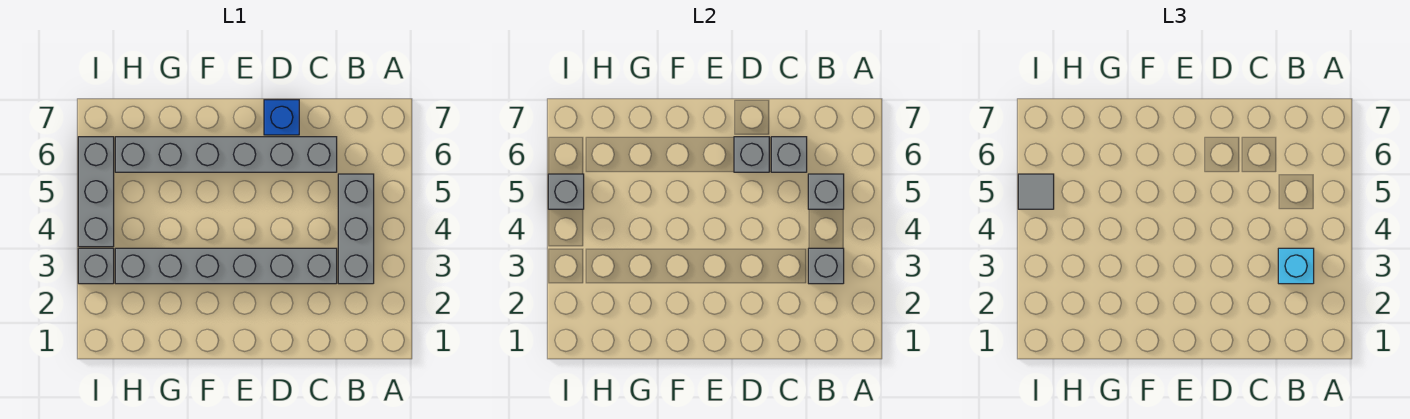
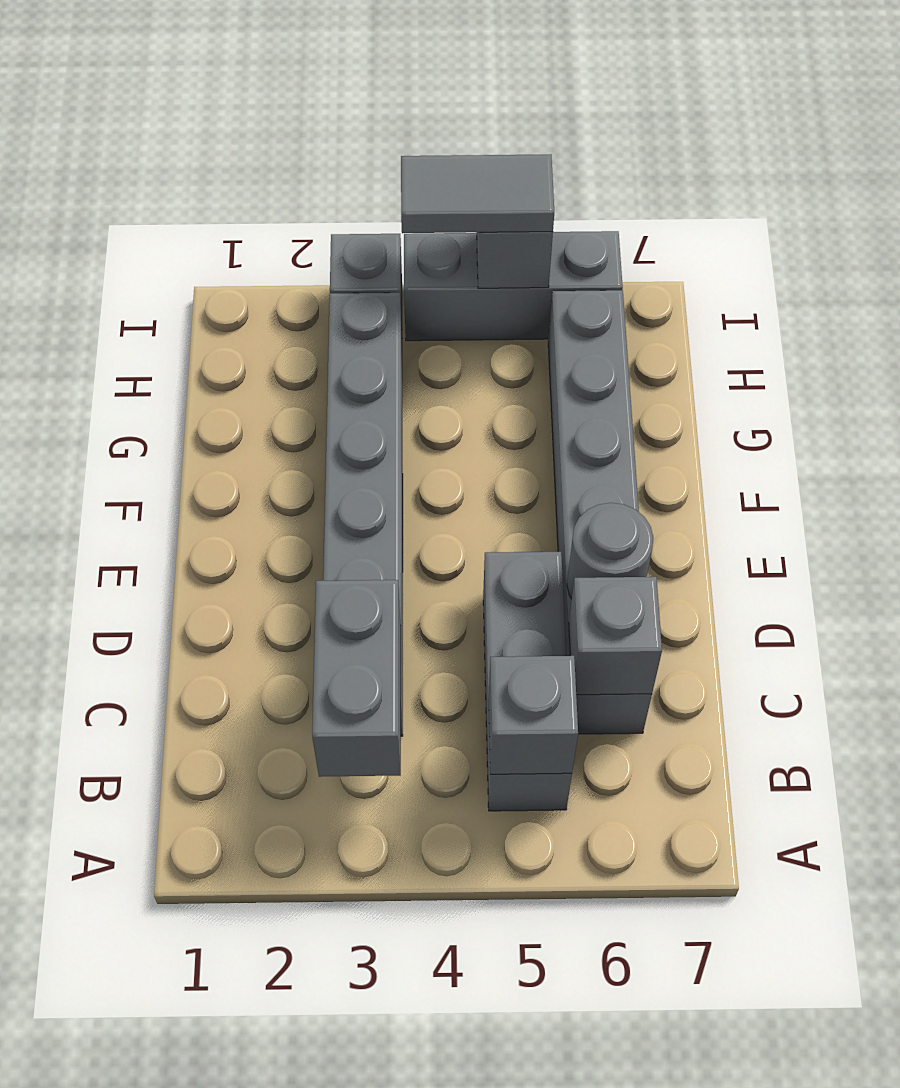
grey brick B3:B5 level 1 -> grey brick B5:D5 level 1
grey brick B3 level 2 -> grey brick B3:C3 level 2
cyan brick B3 level 3 -> none
grey brick D6 level 2 -> grey round brick D6 level 2
blue brick D7 level 1 -> none
grey tile I5 level 3 -> grey tile I4:I5 level 3

